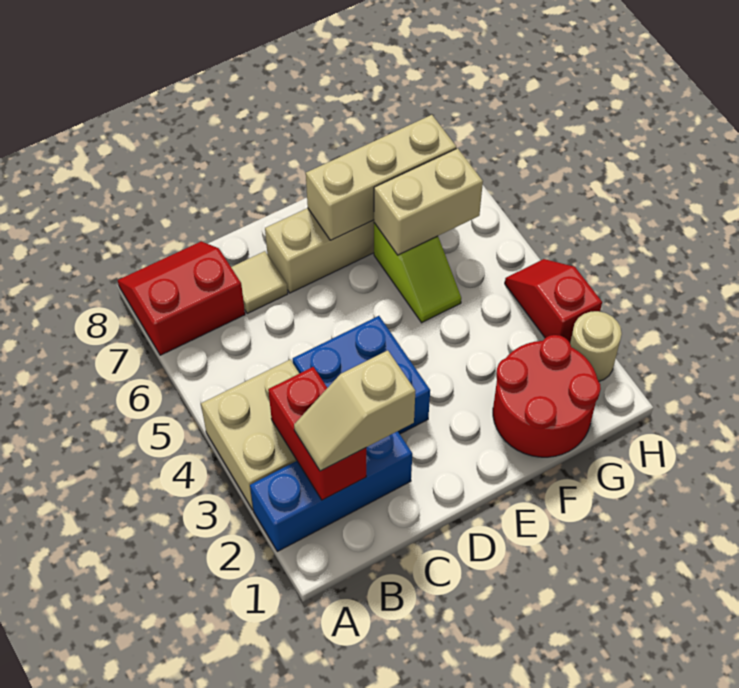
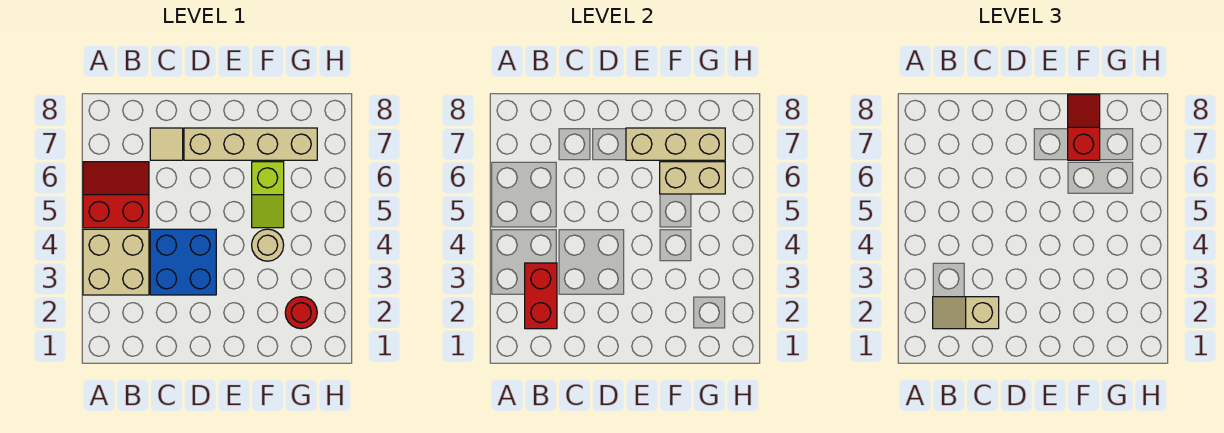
blue brick A2:C2 level 1 -> none
red slope A7:B8 level 1 top 7 -> red slope A5:B6 level 1 top 5
red round brick F1:G2 level 1 -> red round brick G2 level 1
tan round brick H2 level 1 -> tan round brick F4 level 1
red slope H3:H4 level 1 top 3 -> red slope F7:F8 level 3 top 7

